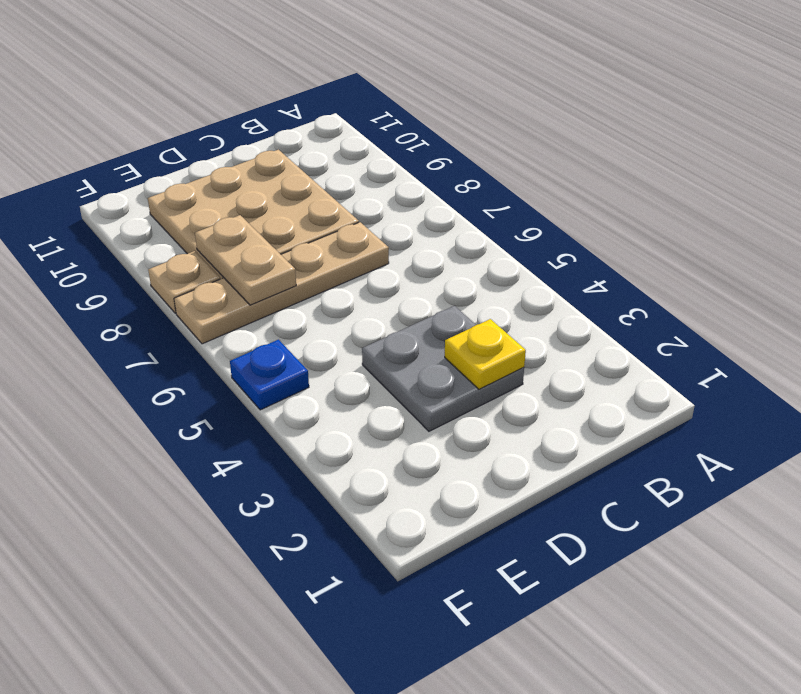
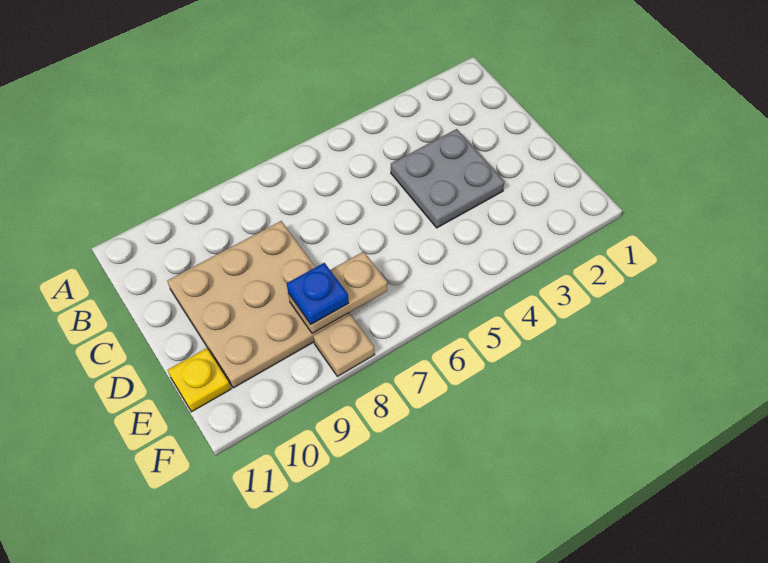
yellow plate C3 level 2 -> yellow plate E11 level 1
tan plate C7:F7 level 1 -> none
blue plate F5 level 1 -> blue plate E8 level 3

